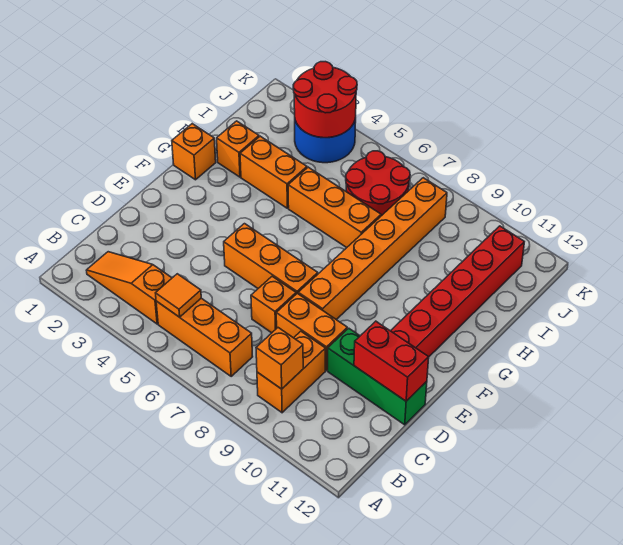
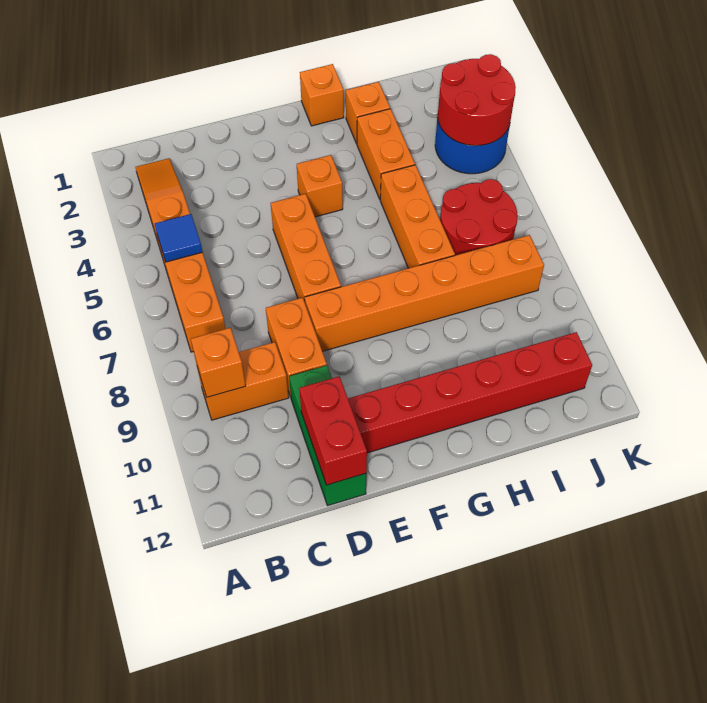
orange tile B5 level 2 -> blue tile B5 level 2
orange brick D7 level 1 -> orange brick F4 level 1

